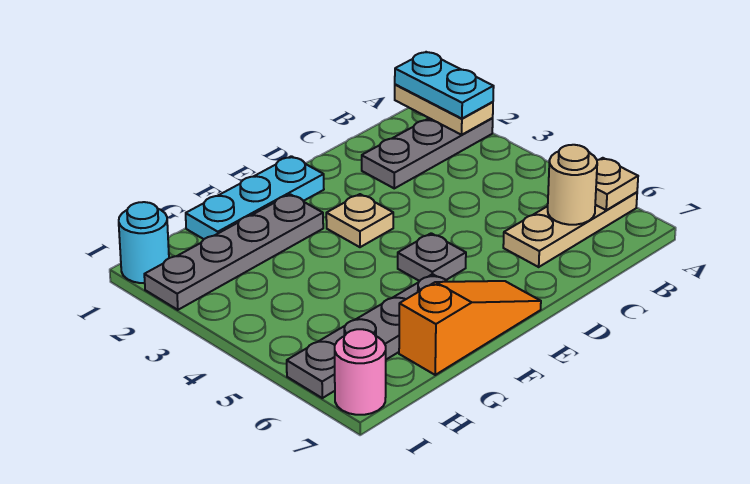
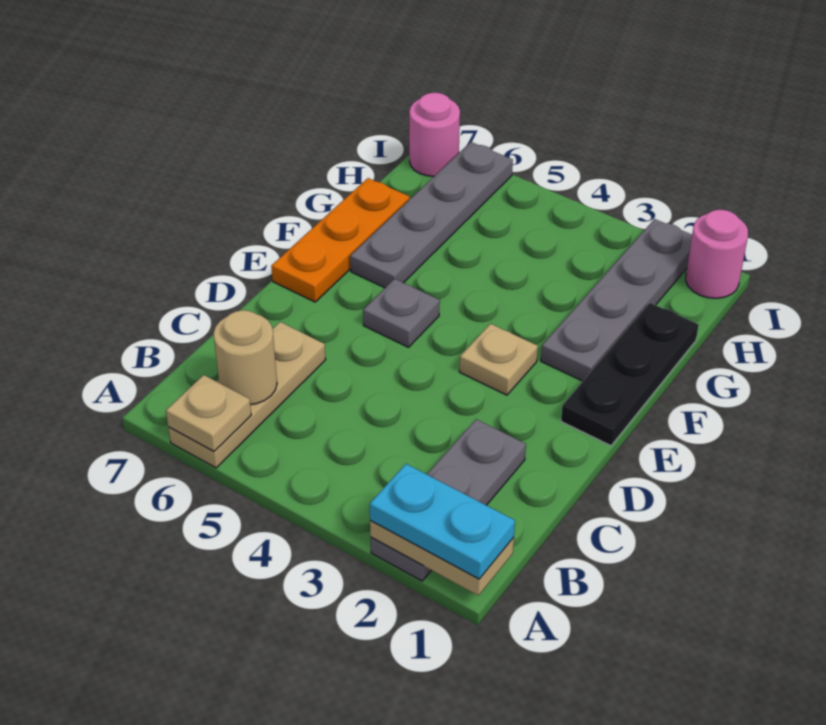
cyan plate E1:G1 level 1 -> black plate E1:G1 level 1
orange slope E7:G7 level 1 top G -> orange plate E7:G7 level 1
cyan round brick I1 level 1 -> pink round brick I1 level 1

